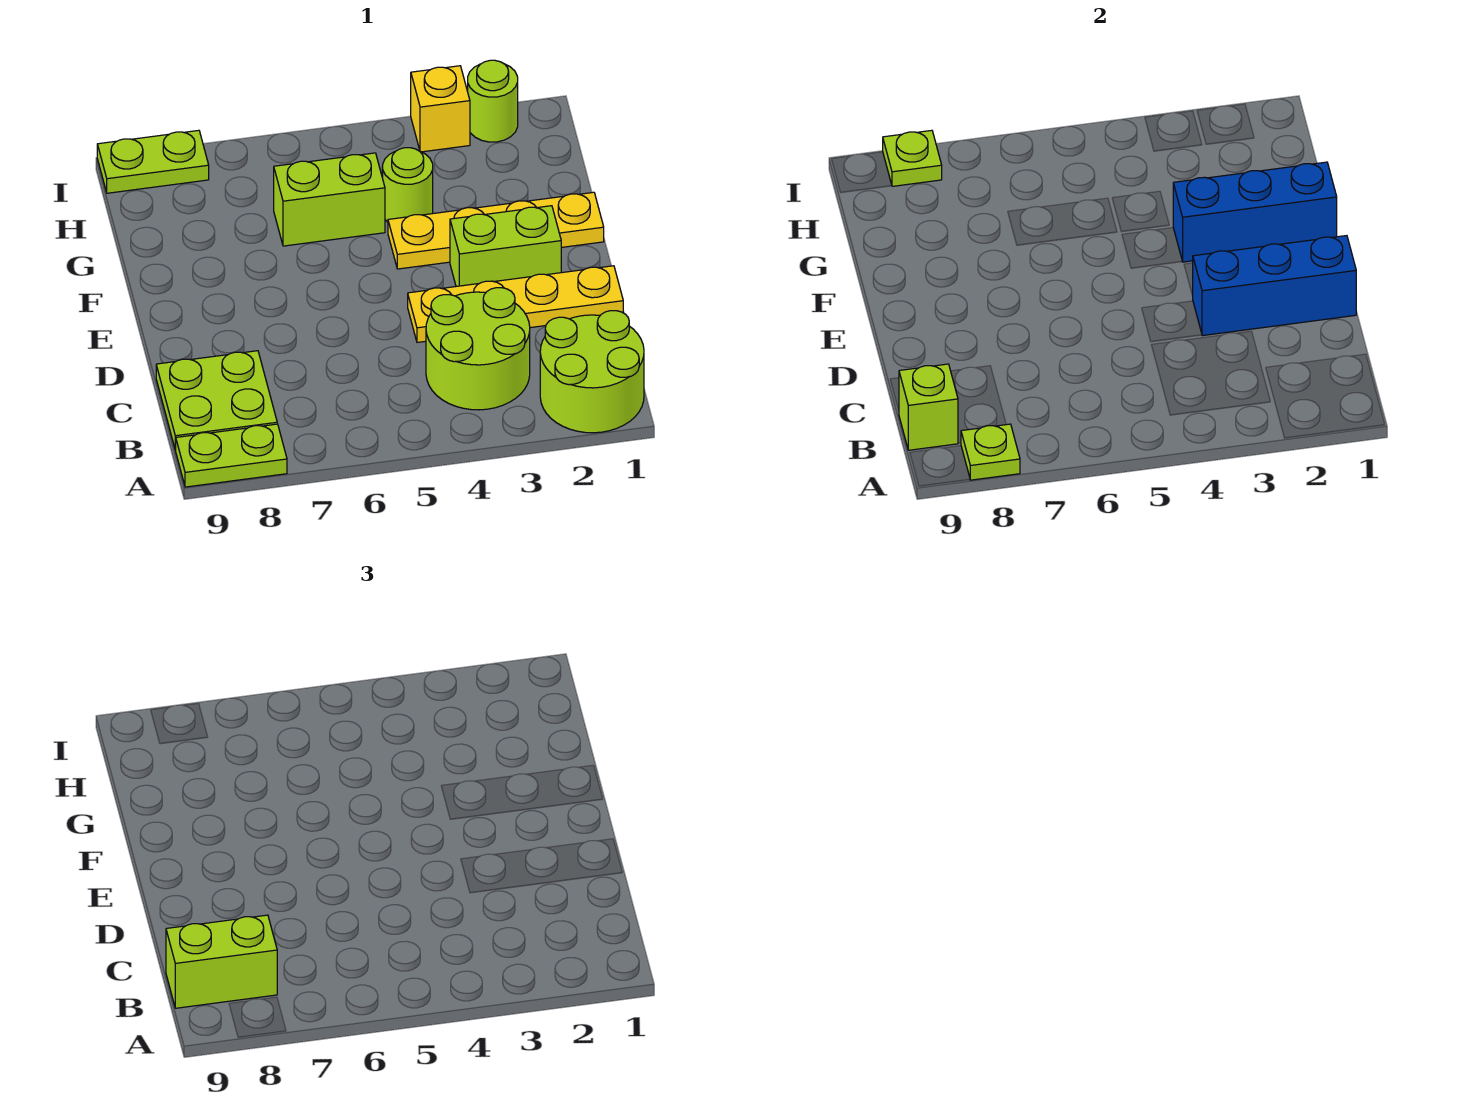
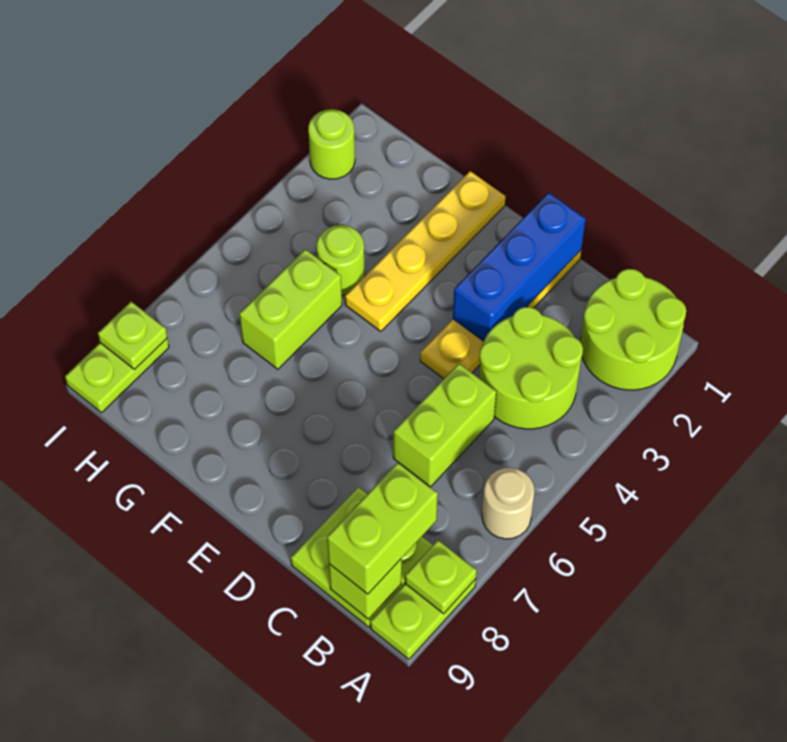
none -> tan round brick A6 level 1
lime brick E2:E3 level 1 -> lime brick C5:C6 level 1
blue brick F1:F3 level 2 -> none
yellow brick I3 level 1 -> none

